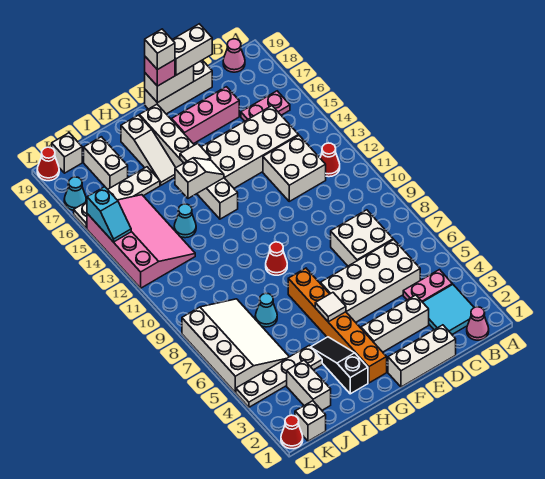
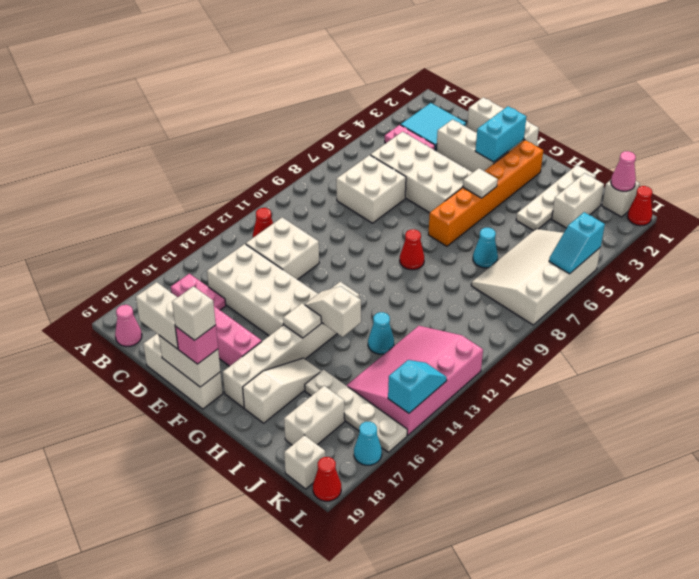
pink cone B1 level 1 -> pink cone K1 level 2
none -> cyan brick F2:F3 level 2
black slope H2:H4 level 1 top 2 -> none
white plate I4:L4 level 1 -> white plate I1:I4 level 1
none -> cyan slope L5:L6 level 2 top 5

